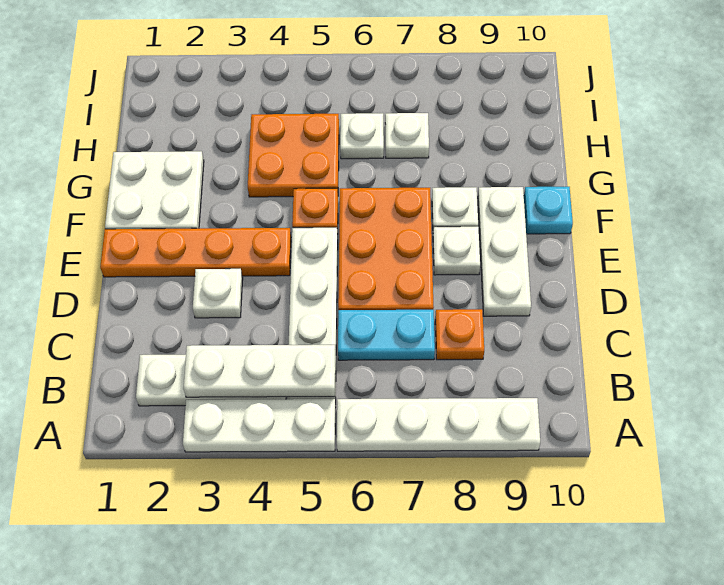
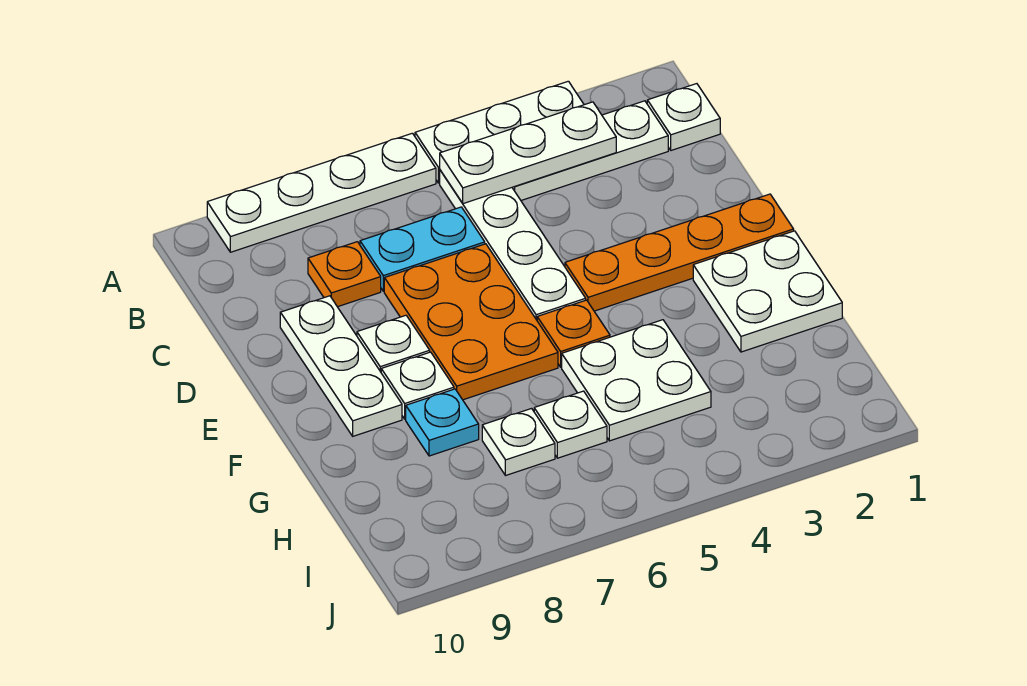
white plate D3 level 1 -> white plate B1 level 1
cyan plate F10 level 1 -> cyan plate G8 level 1
orange plate G4:H5 level 1 -> white plate G4:H5 level 1

